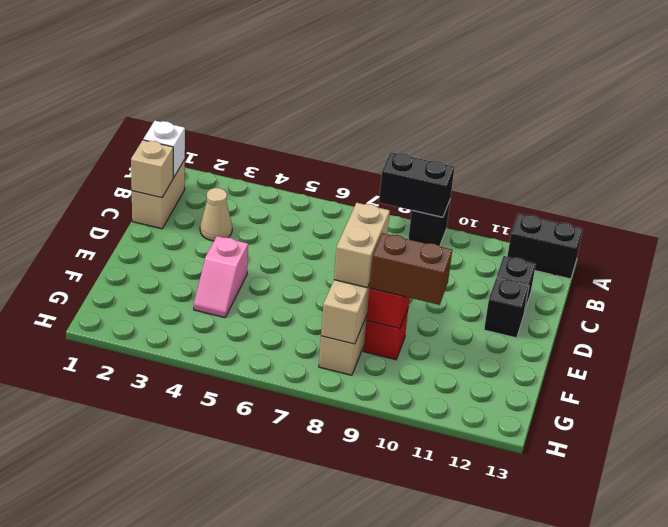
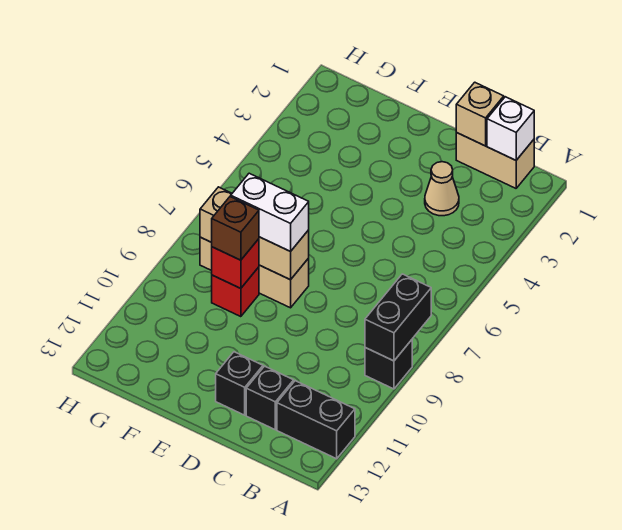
black brick A12:A13 level 1 -> black brick A12:B12 level 1
pink slope E4:F4 level 1 top E -> none
tan brick E8:F8 level 3 -> white brick E8:F8 level 3
brown brick F9:F10 level 3 -> brown brick F9 level 3

